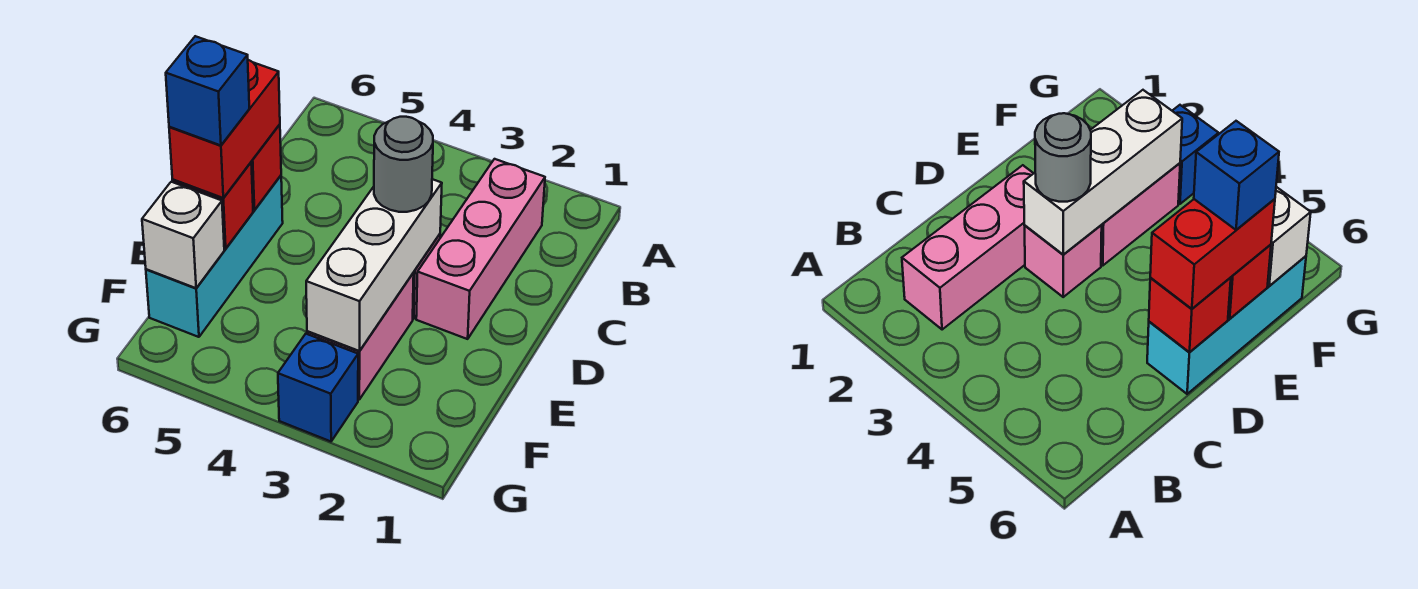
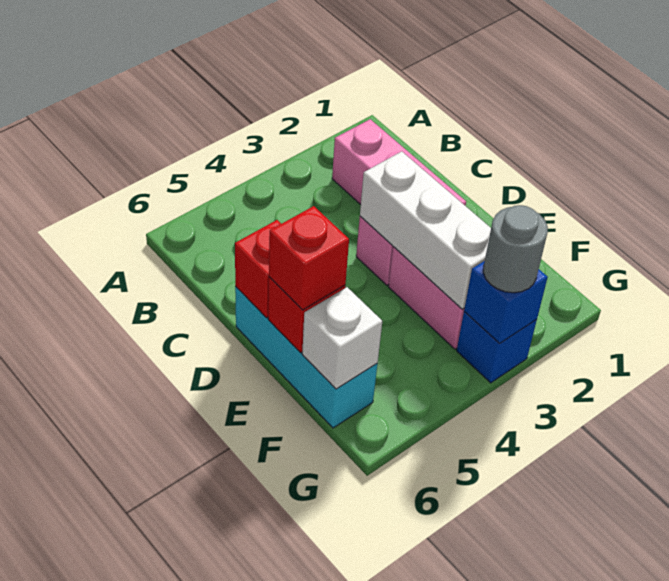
grey round brick D3 level 3 -> grey round brick G3 level 3
red brick D6:E6 level 3 -> red brick E6 level 3
blue brick E6 level 4 -> blue brick G3 level 2

